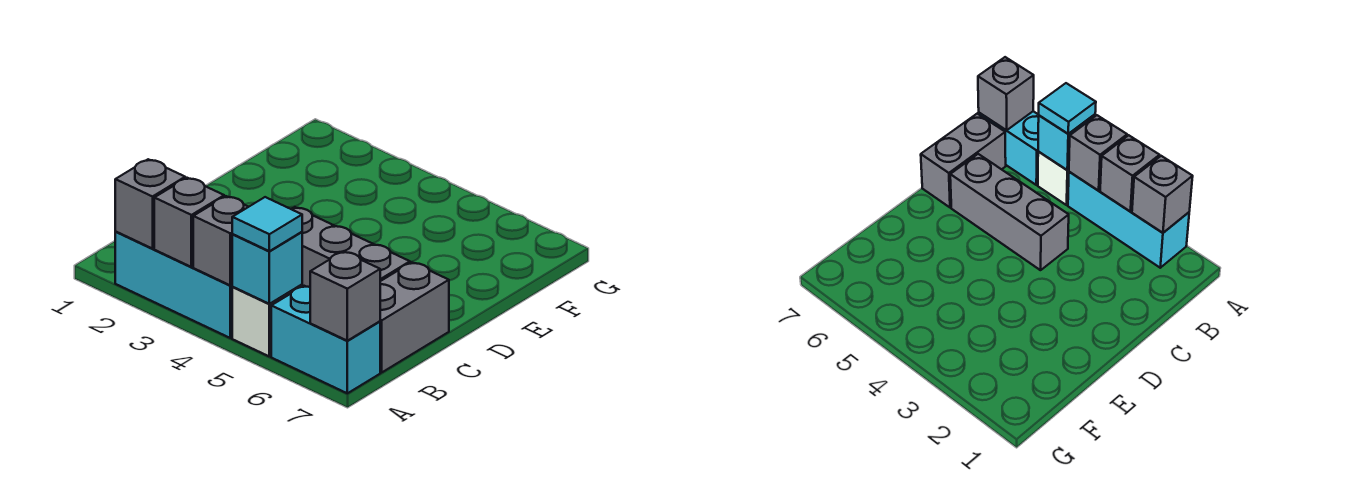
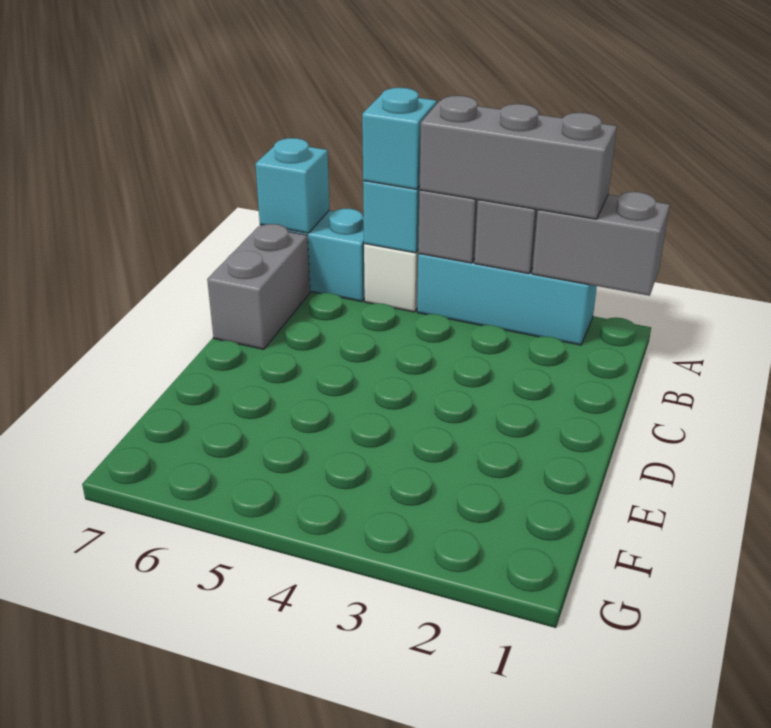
grey brick A2 level 2 -> grey brick A1:A2 level 2
cyan tile A5 level 3 -> cyan brick A5 level 3
grey brick A7 level 2 -> cyan brick A7 level 2
grey brick C4:C6 level 1 -> grey brick A2:A4 level 3

